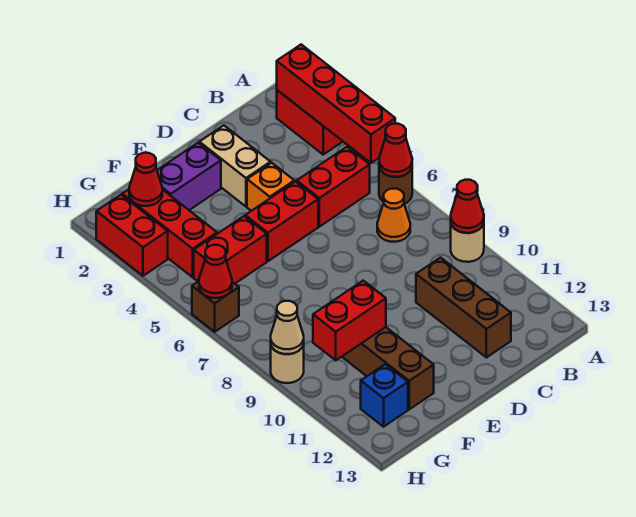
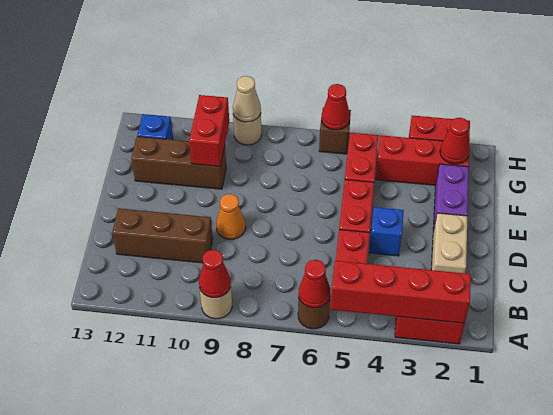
orange cone B7 level 1 -> orange cone D9 level 1
tan brick D2:D3 level 1 -> tan brick C2:D2 level 1
orange brick D4 level 1 -> blue brick D4 level 1

